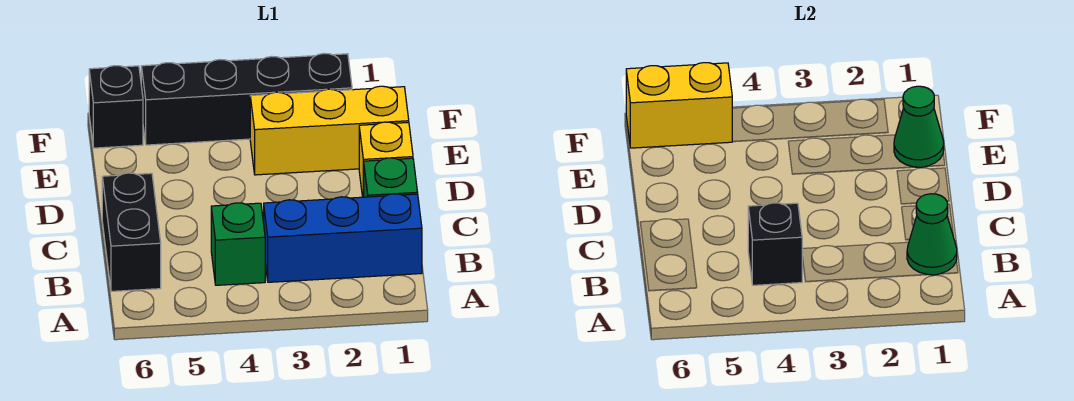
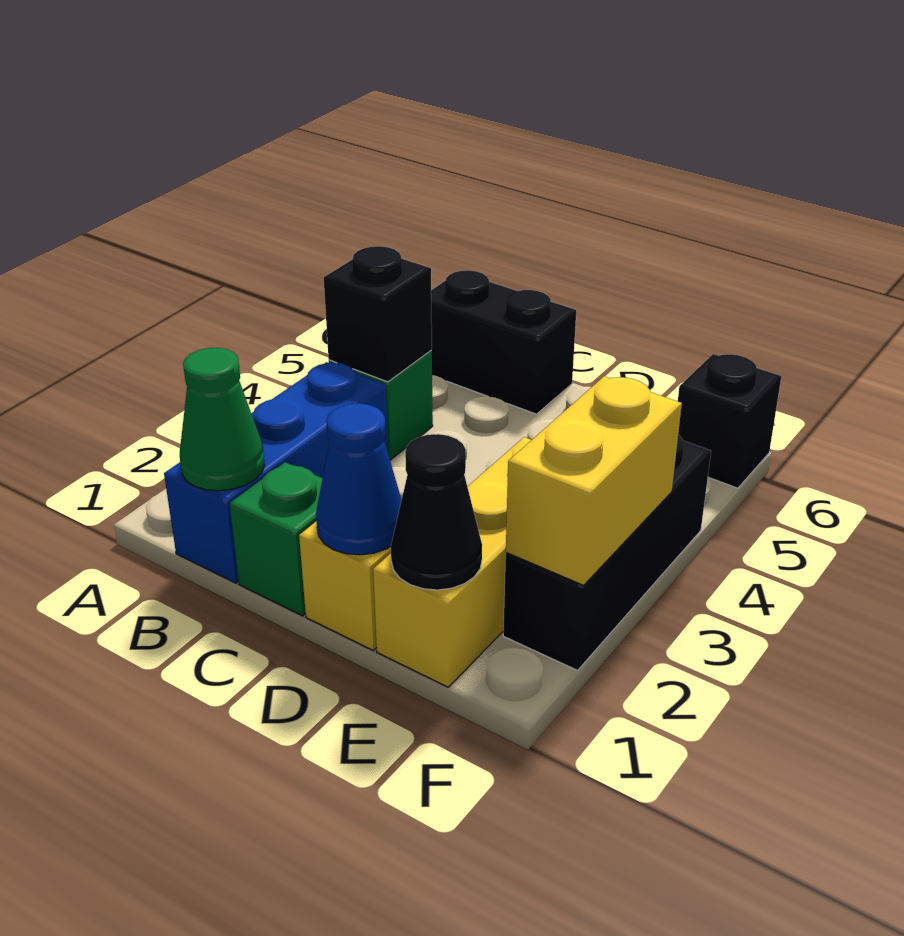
none -> blue cone D1 level 2
green cone E1 level 2 -> black cone E1 level 2
black brick F2:F5 level 1 -> black brick F2:F4 level 1
yellow brick F5:F6 level 2 -> yellow brick F2:F3 level 2

